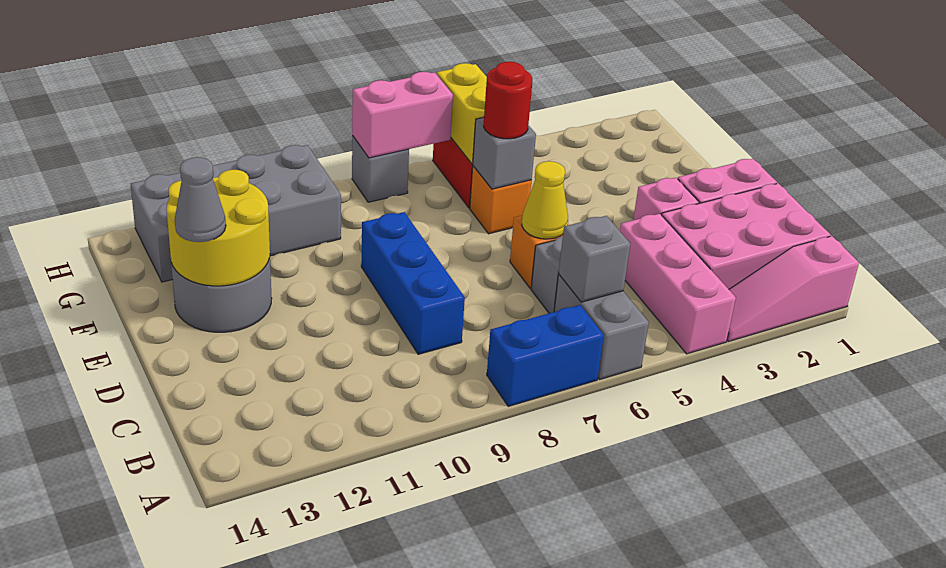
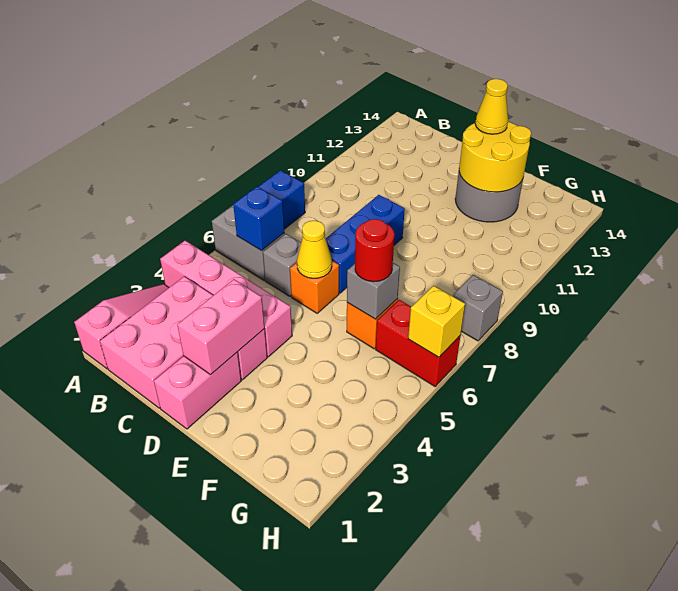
pink brick A4:C4 level 1 -> pink brick A4:D4 level 1
grey brick B6 level 2 -> blue brick B6 level 2
blue brick C9:E9 level 1 -> blue brick D7:D9 level 1
grey cone E13 level 3 -> yellow cone E13 level 3
yellow brick G6:H6 level 2 -> yellow brick H6 level 2
grey brick G10:H13 level 1 -> none
pink brick H7:H8 level 2 -> pink brick D2:D3 level 2

